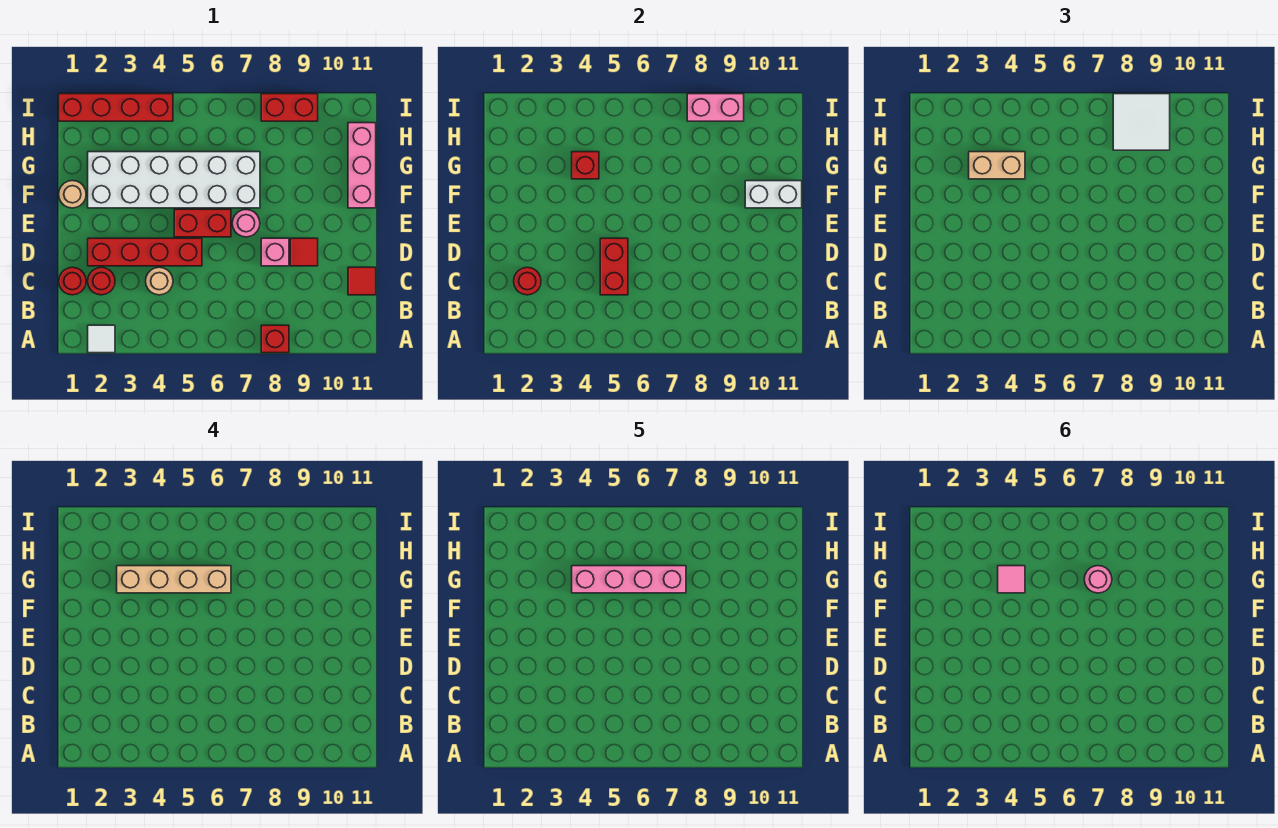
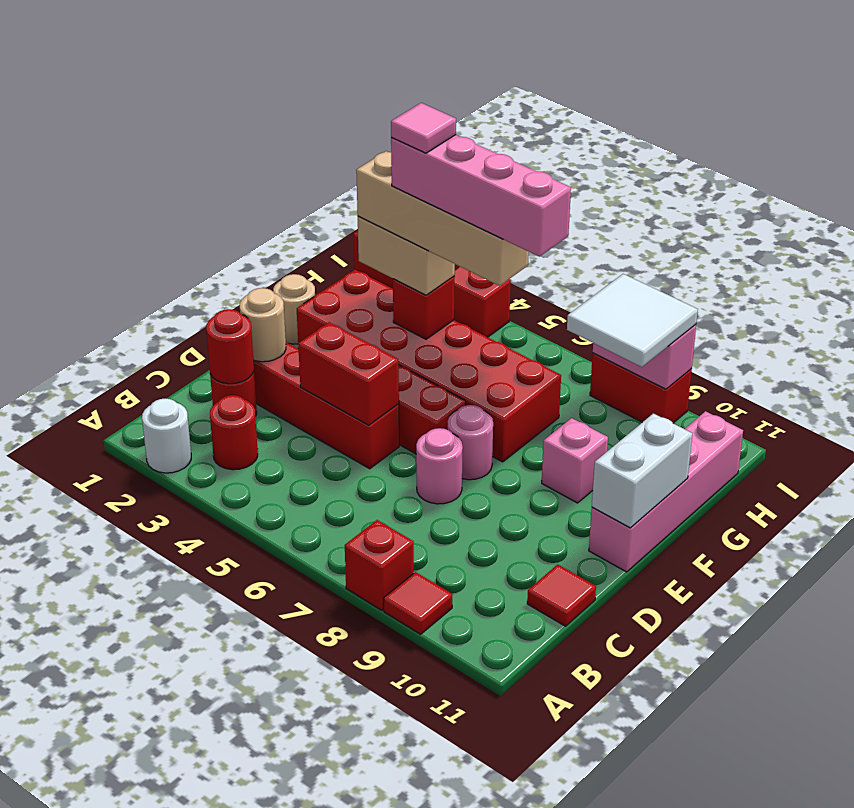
white tile A2 level 1 -> white round brick A2 level 1
red round brick C1 level 1 -> red round brick B3 level 1
tan round brick C4 level 1 -> tan round brick D2 level 2
red brick C5:D5 level 2 -> red brick D4:D5 level 2
pink brick D8 level 1 -> pink brick F9 level 1
red tile D9 level 1 -> red tile A9 level 1
white brick F2:G7 level 1 -> red brick F2:G7 level 1
white brick F10:F11 level 2 -> white brick E11:F11 level 2
pink brick F11:H11 level 1 -> pink brick E11:H11 level 1
pink round brick G7 level 6 -> pink round brick D7 level 1

